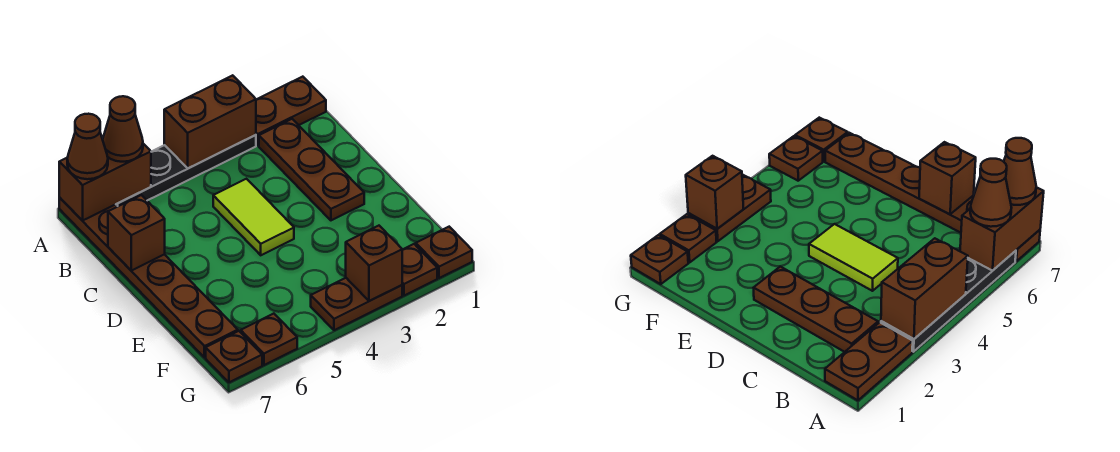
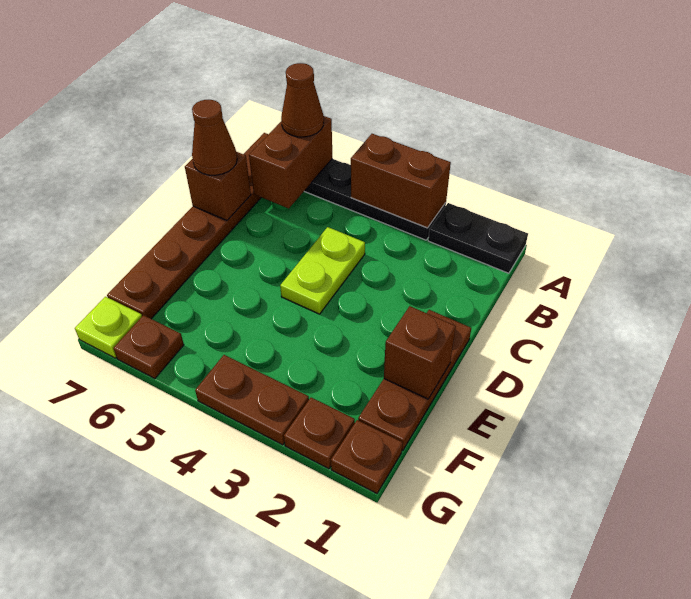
brown plate A1:A2 level 1 -> black plate A1:A2 level 1
brown brick A6:A7 level 2 -> brown brick A6:B6 level 2
brown cone A7 level 3 -> brown cone C7 level 3
brown plate B2:D2 level 1 -> brown plate D1:F1 level 1
lime tile C4:D4 level 1 -> lime plate C4:D4 level 1
brown brick G3 level 2 -> brown brick E1 level 2
brown plate G7 level 1 -> lime plate G7 level 1

